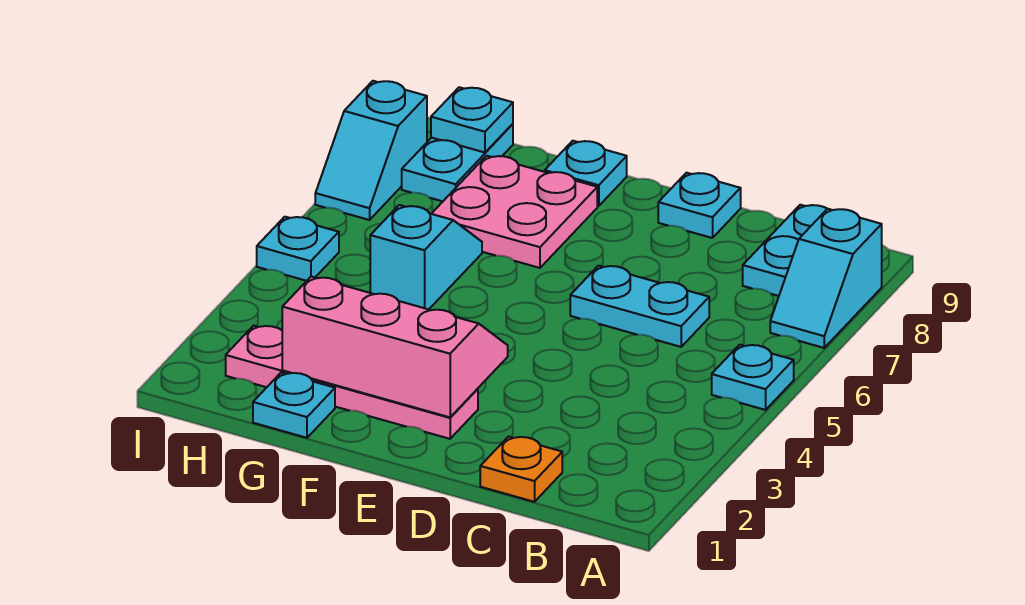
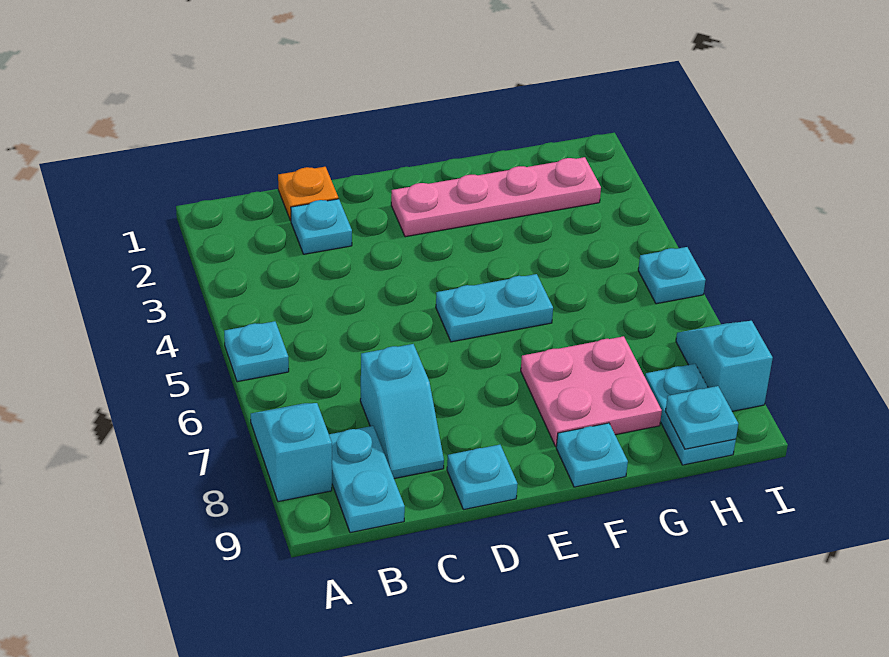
cyan plate C6:D6 level 1 -> cyan plate E5:F5 level 1
pink slope E2:G3 level 2 top 2 -> none
cyan plate G1 level 1 -> cyan plate C2 level 1
cyan slope G5:G6 level 1 top 5 -> cyan slope C7:C8 level 1 top 7

